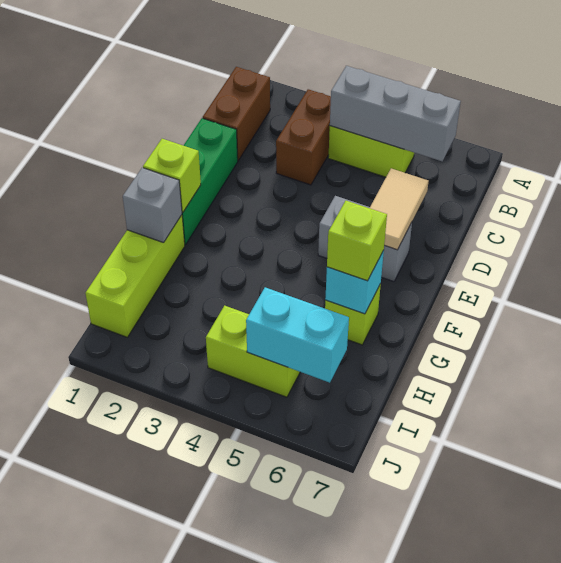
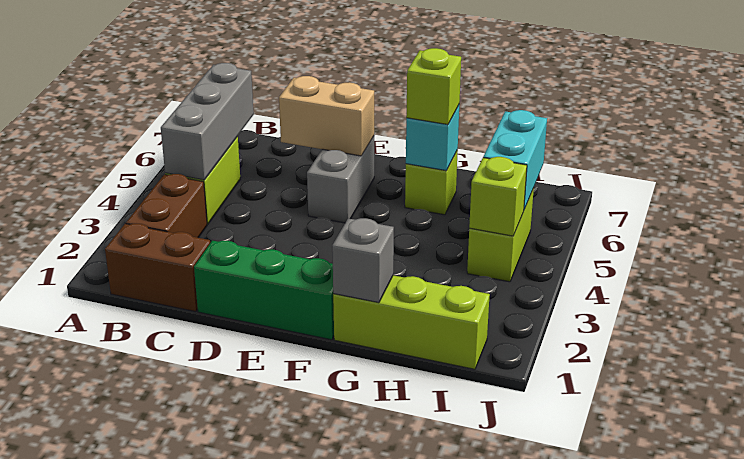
brown brick B3:C3 level 1 -> brown brick B2:B3 level 1
tan tile D6:E6 level 2 -> tan brick D6:E6 level 2
lime brick F1 level 2 -> lime brick I4 level 2

